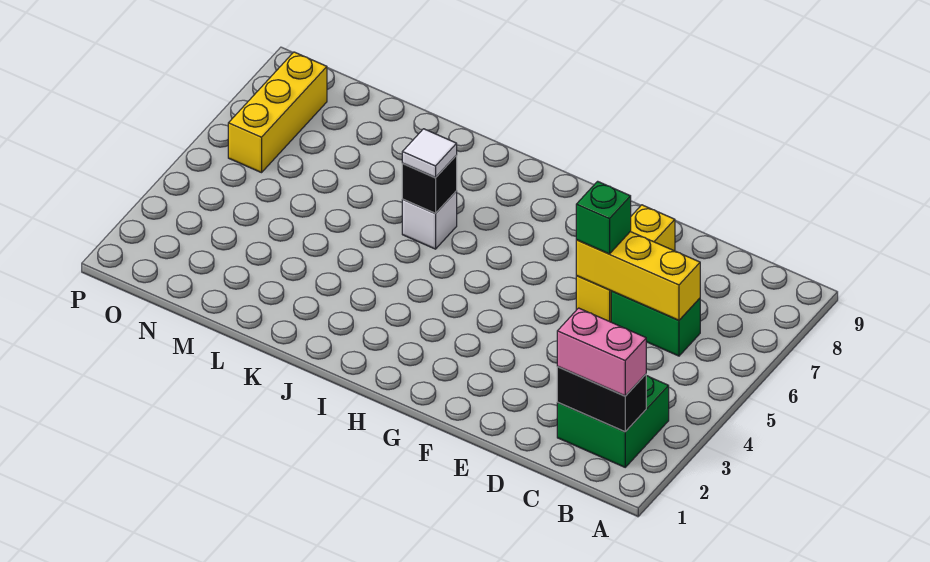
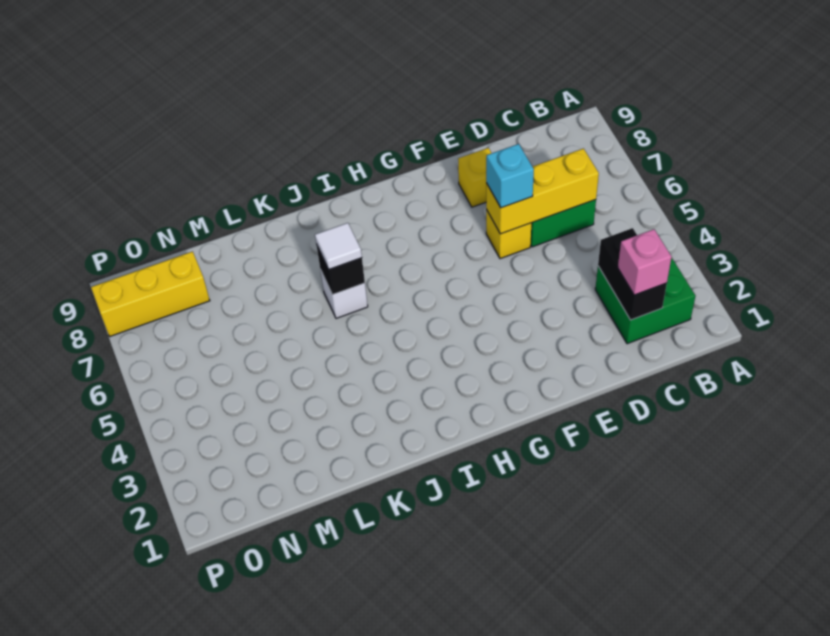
black brick B2:C2 level 2 -> black brick C2:C3 level 2
pink brick B2:C2 level 3 -> pink brick C2 level 3
green brick E6 level 3 -> cyan brick E6 level 3
yellow brick O6:O8 level 1 -> yellow brick N8:P8 level 1

